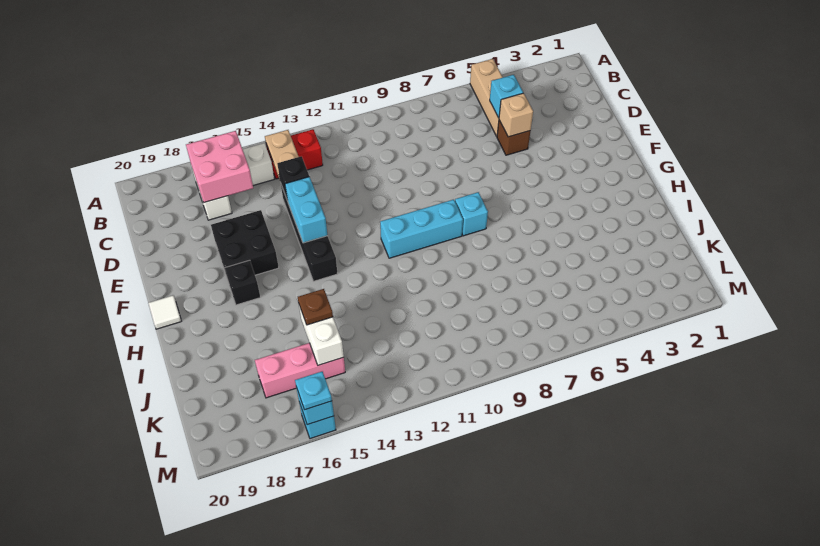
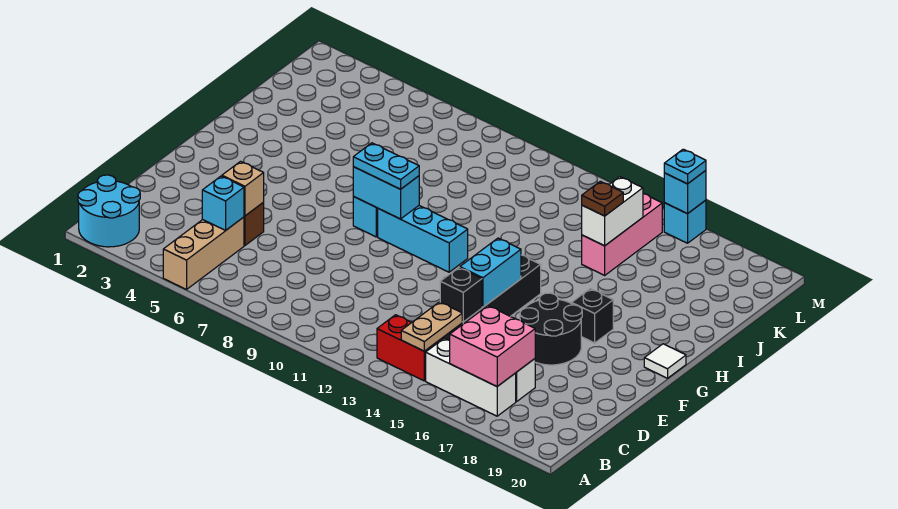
none -> cyan round brick A1:B2 level 1
black brick E16:F17 level 1 -> black round brick E16:F17 level 1
none -> cyan brick G8:G9 level 2
none -> cyan plate G8:G9 level 3
pink brick K15:K17 level 1 -> pink brick J15:L15 level 1

